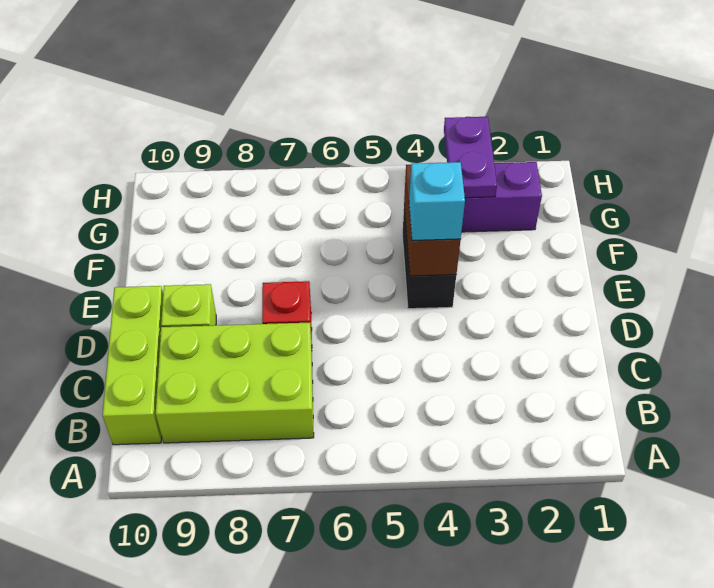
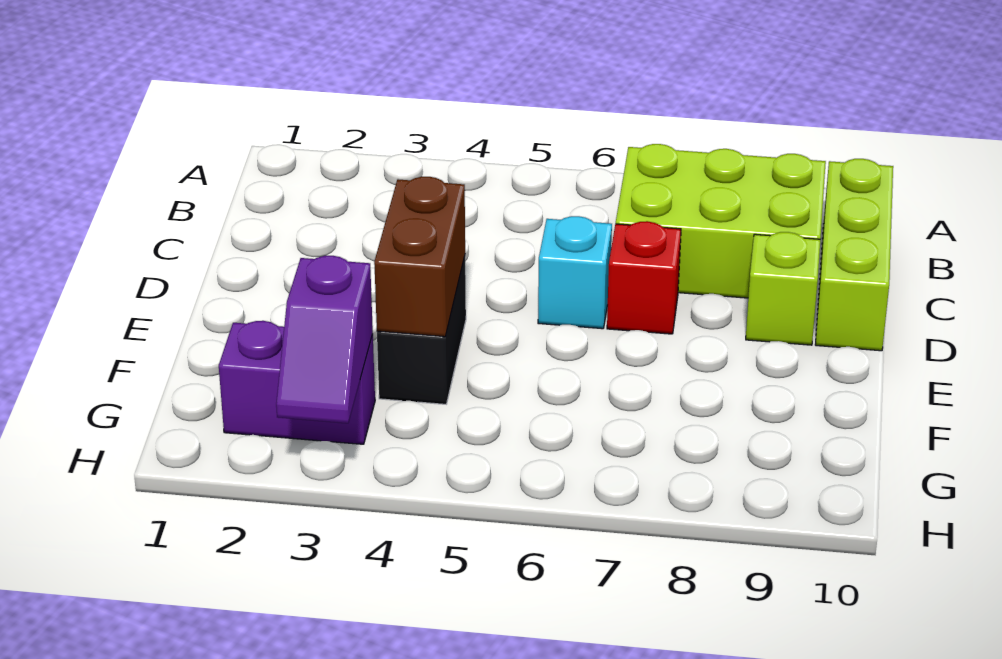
cyan brick E4 level 3 -> cyan brick D6 level 1
purple plate G3:H3 level 2 -> purple slope G3:H3 level 2 top G

